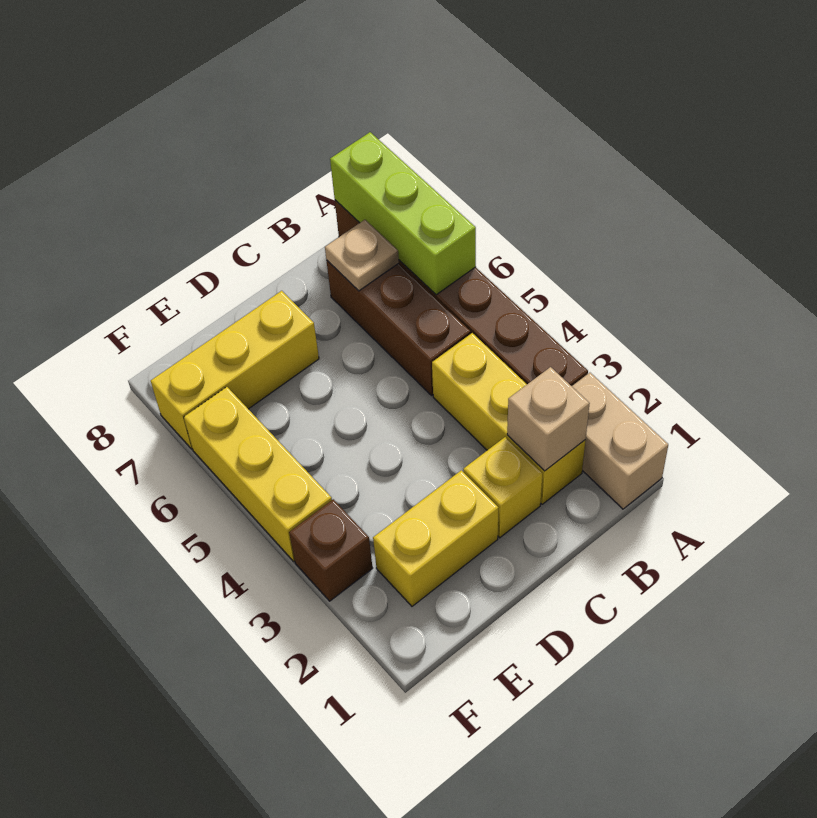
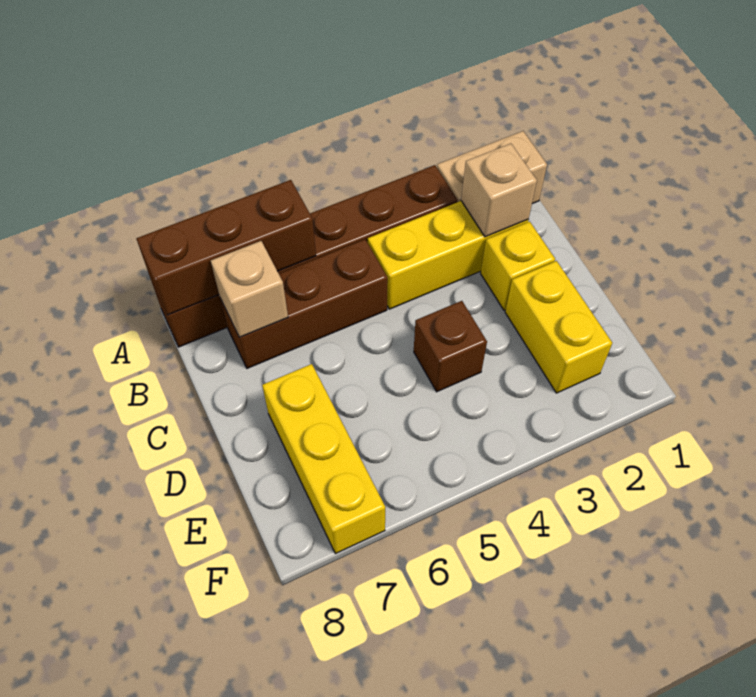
lime brick A6:A8 level 2 -> brown brick A6:A8 level 2
tan plate B7 level 2 -> tan brick B7 level 2
brown brick F3 level 1 -> brown brick D4 level 1
yellow brick F4:F6 level 1 -> none

